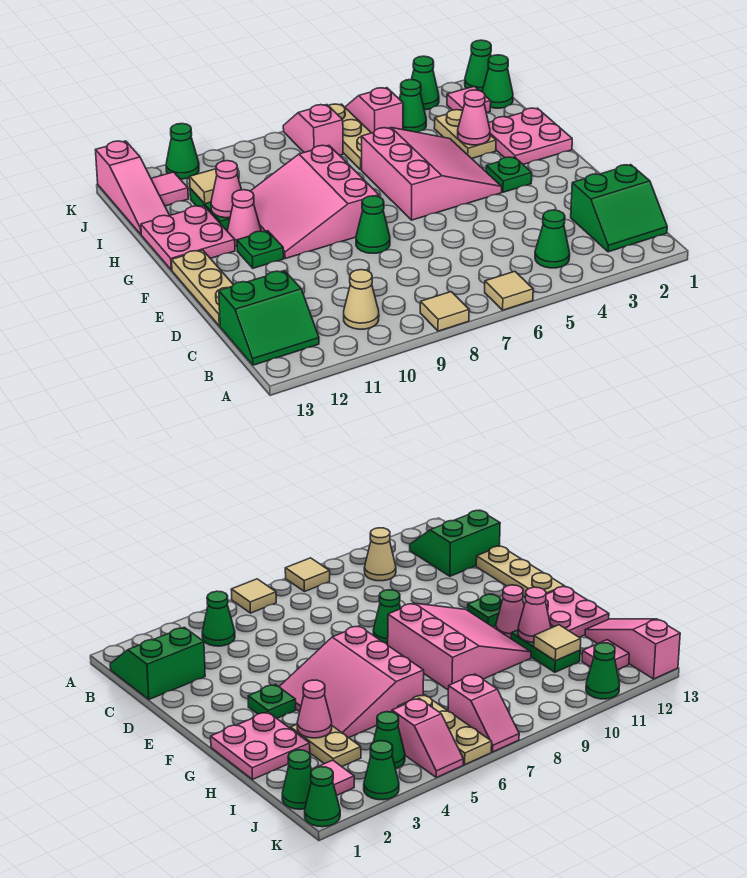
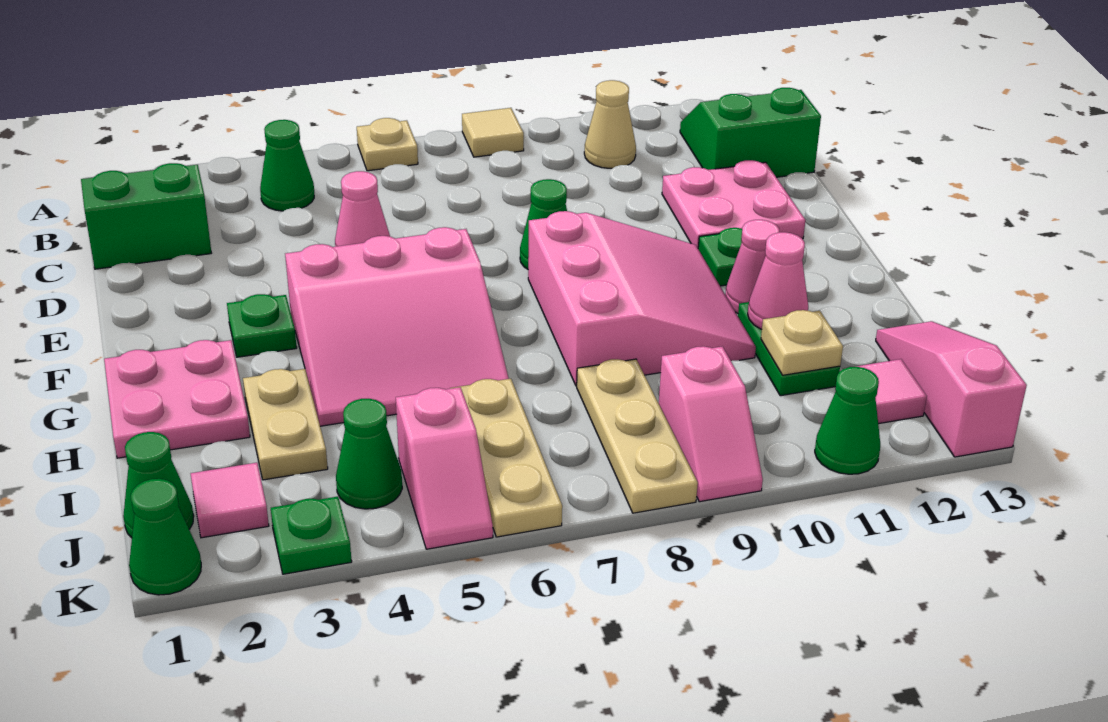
tan tile A6 level 1 -> tan plate A6 level 1
tan plate D13:F13 level 1 -> tan plate I8:K8 level 1
pink slope F4:H6 level 1 top 6 -> pink slope F4:H6 level 1 top F
pink plate G12:H13 level 1 -> pink plate D11:E12 level 1
pink cone H3 level 2 -> pink cone D5 level 1
tan tile I11 level 2 -> tan plate I11 level 2
pink slope J7:K7 level 1 top J -> pink slope J9:K9 level 1 top J
green cone K3 level 1 -> green plate K3 level 1

